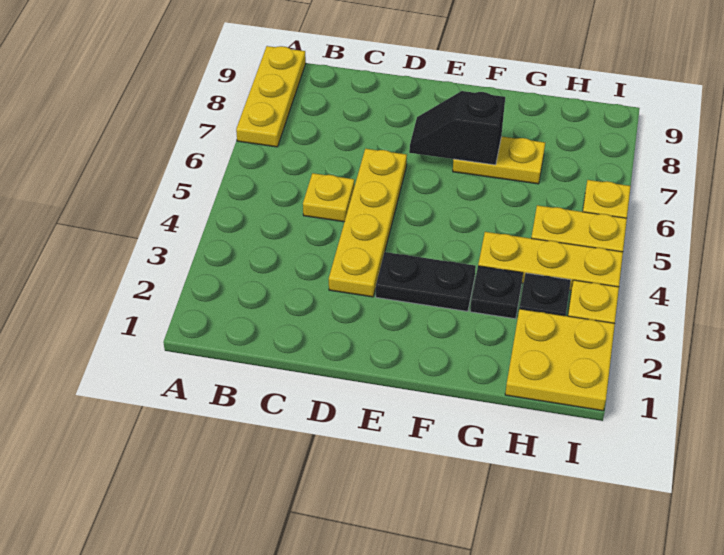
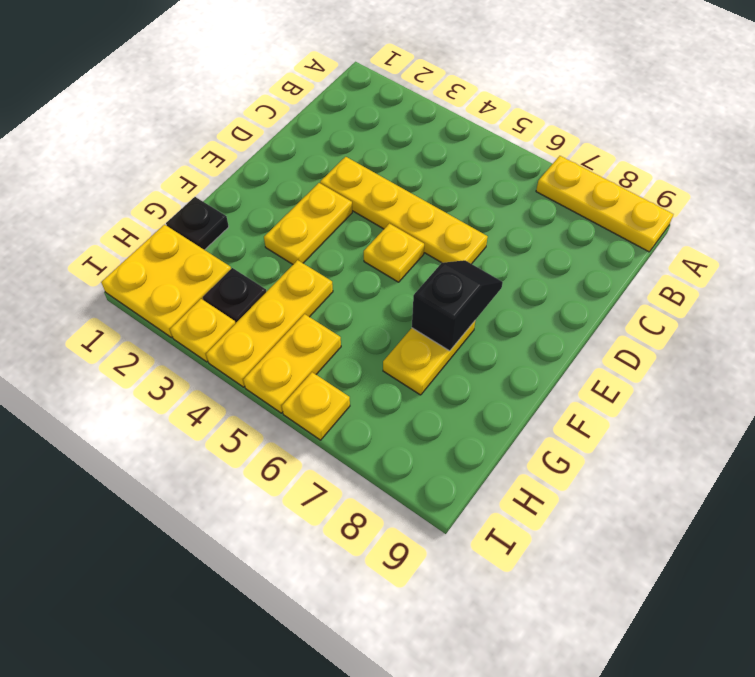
yellow plate C5 level 1 -> yellow plate E5 level 1
black plate E3:F3 level 1 -> yellow plate E3:F3 level 1
black plate G3 level 1 -> black plate G1 level 1

